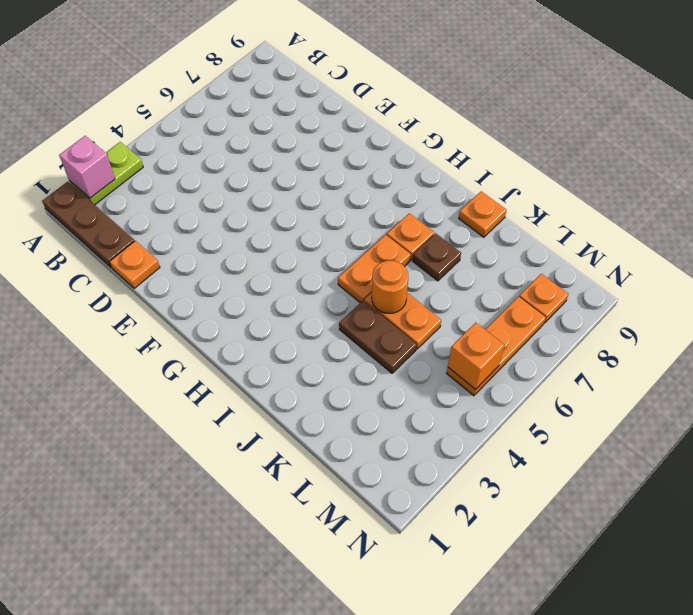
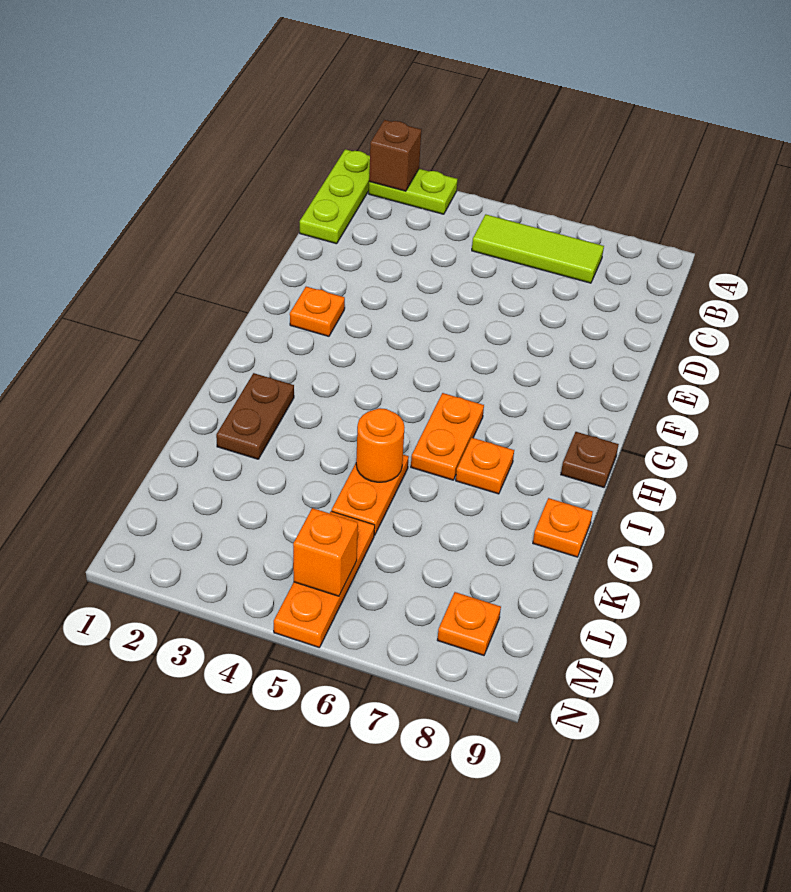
brown plate A1:C1 level 1 -> lime plate A1:C1 level 1
pink brick A2 level 2 -> brown brick A2 level 2
none -> lime tile B5:B7 level 1
orange plate D1 level 1 -> orange plate F2 level 1
orange plate I5:I6 level 1 -> orange plate H6:I6 level 1
brown plate J4:K4 level 1 -> brown plate I2:J2 level 1
brown plate J7 level 1 -> brown plate H9 level 1
orange plate M5:M7 level 1 -> orange plate L5:N5 level 1

